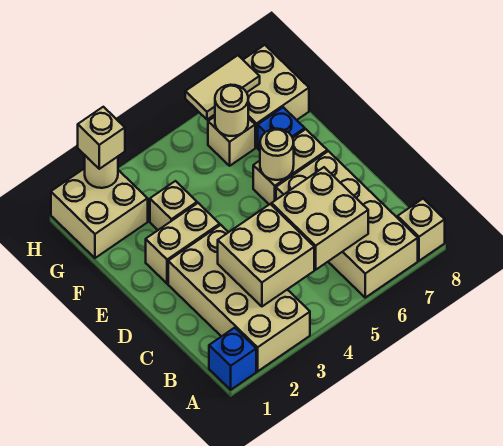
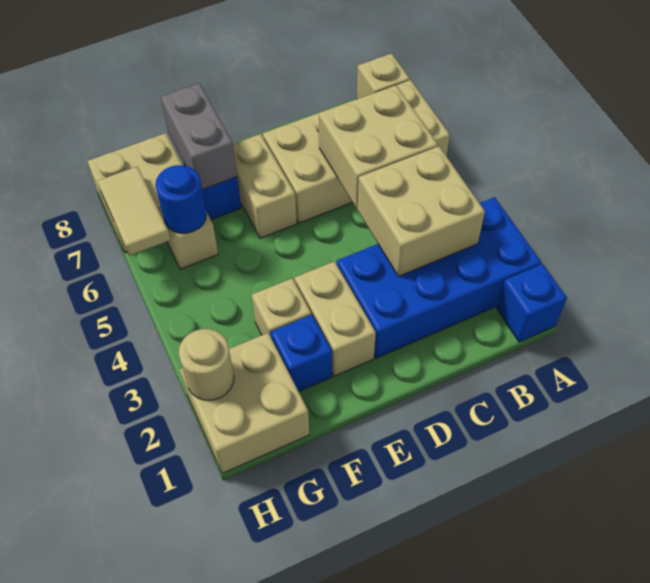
tan brick A2:D3 level 1 -> blue brick A2:D3 level 1
tan round brick E6 level 2 -> none
none -> blue brick F2 level 1
none -> grey brick F7:F8 level 2
tan round brick G6 level 2 -> blue round brick G6 level 2
tan brick H2 level 3 -> none

